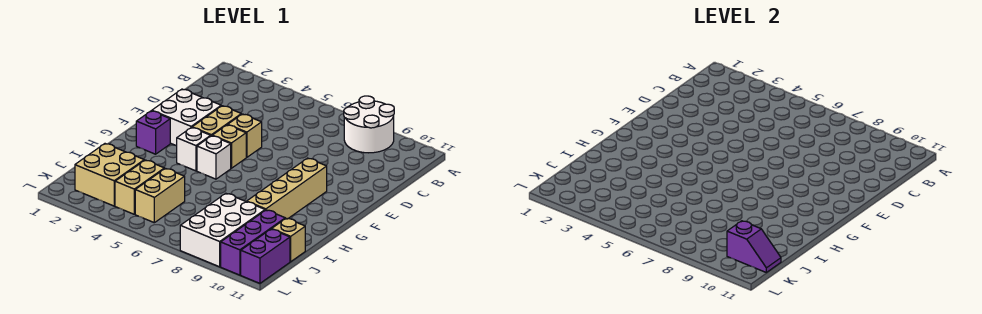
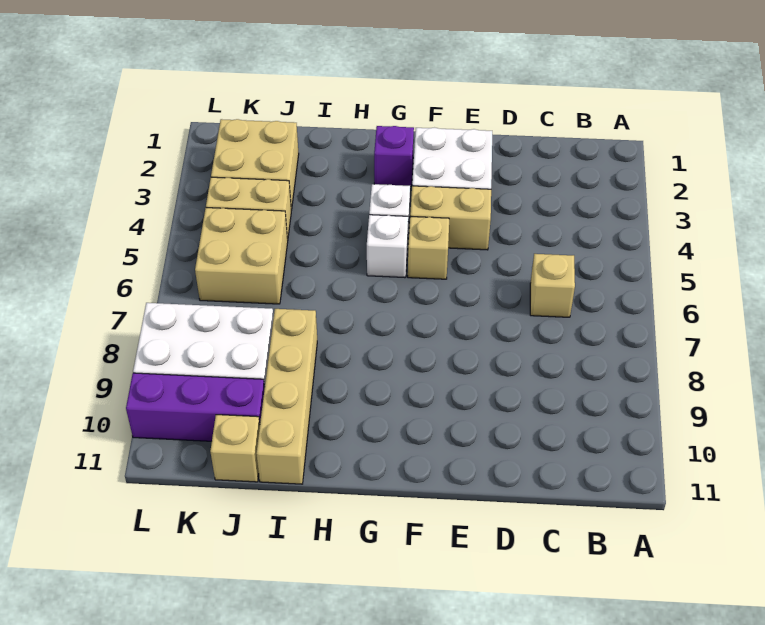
white round brick A8:B9 level 1 -> none
tan brick E5 level 1 -> tan brick C6 level 1
tan brick F9:I9 level 1 -> tan brick I8:I11 level 1
tan brick J5:K5 level 1 -> tan brick J5:K6 level 1
purple slope K10:K11 level 2 top 10 -> none
purple brick K11:L11 level 1 -> none

